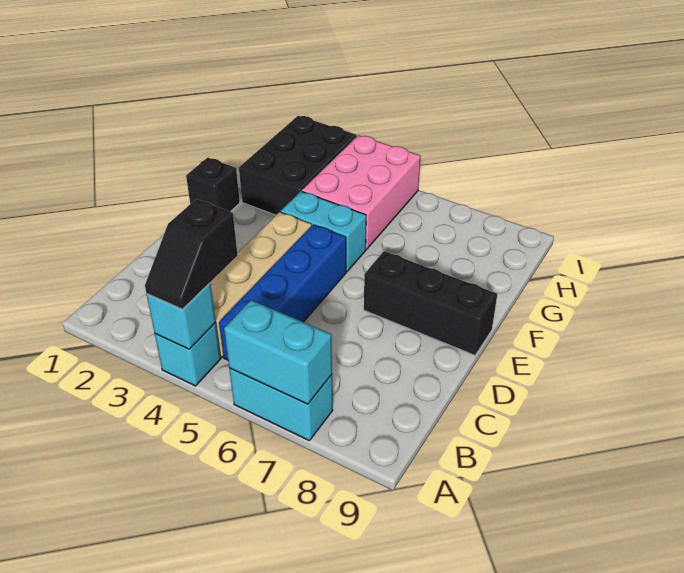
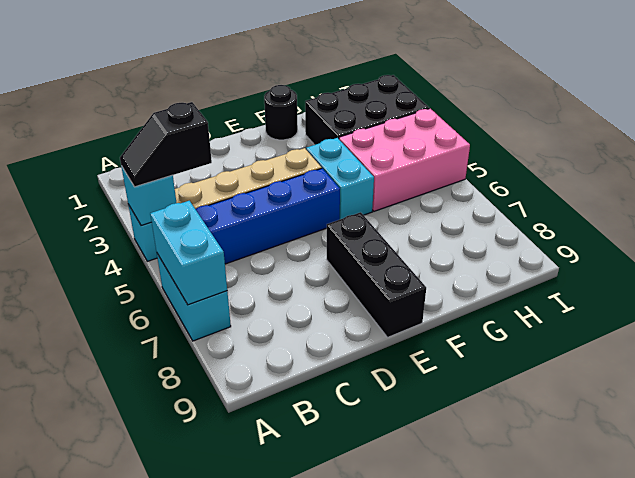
black brick F1 level 1 -> black round brick F1 level 1

